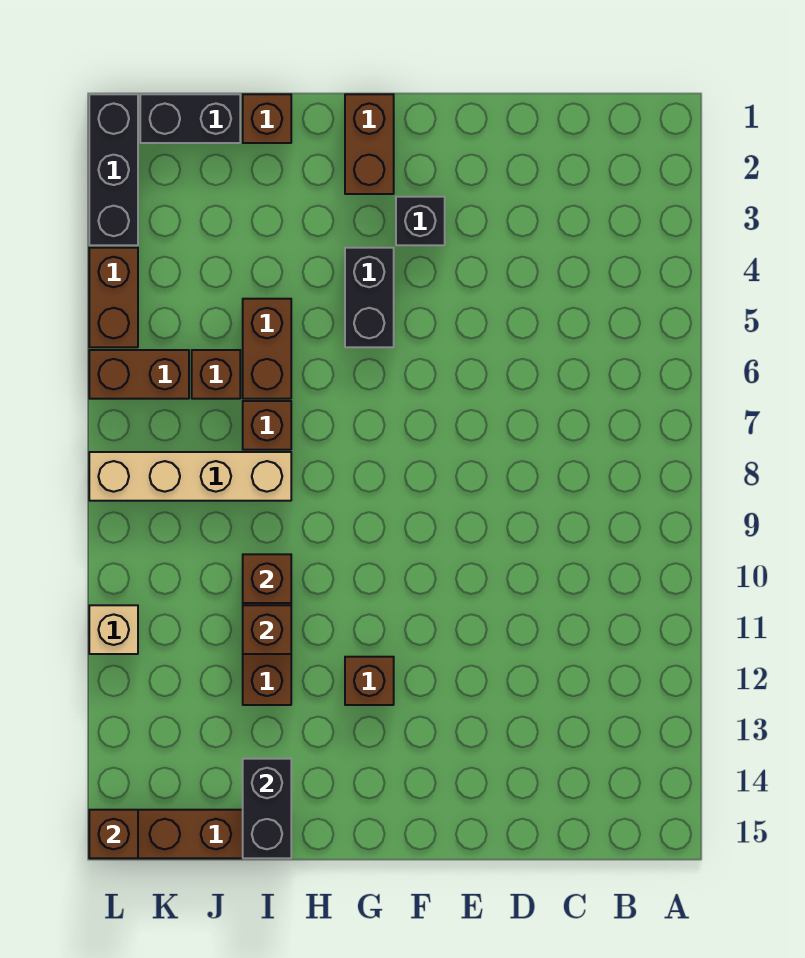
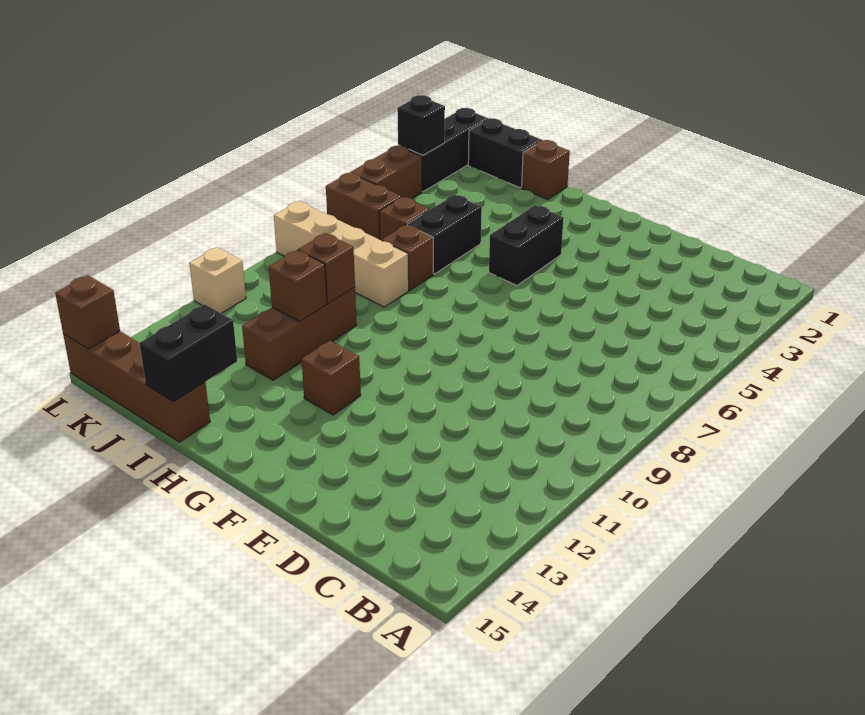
black brick F3 level 1 -> black brick L3 level 2
brown brick G1:G2 level 1 -> none
brown brick I5:I6 level 1 -> black brick I5:I6 level 1

